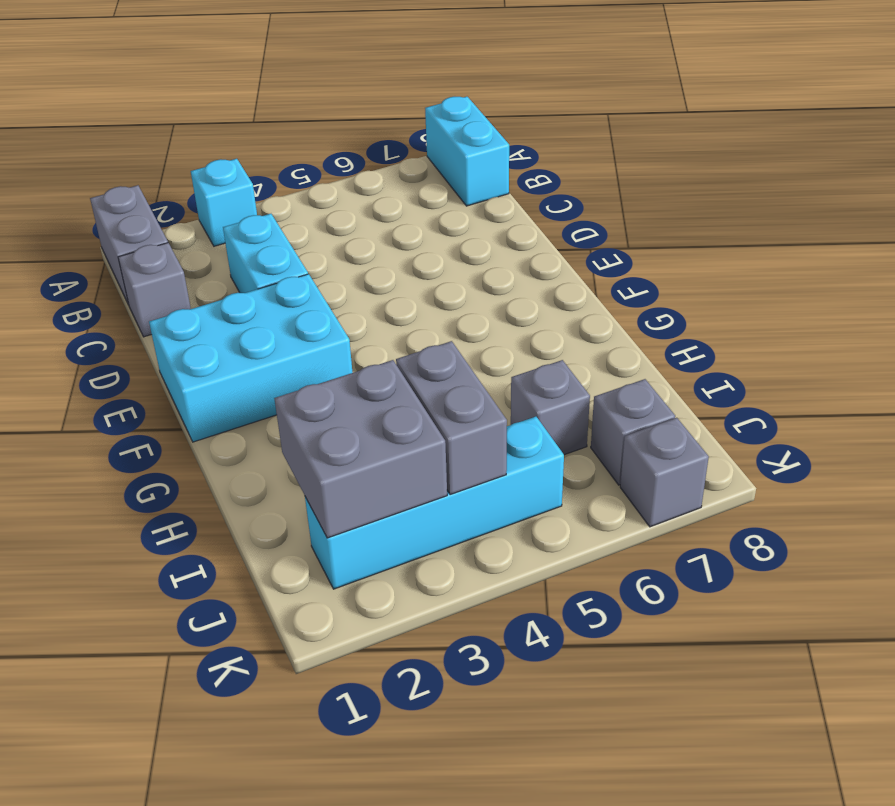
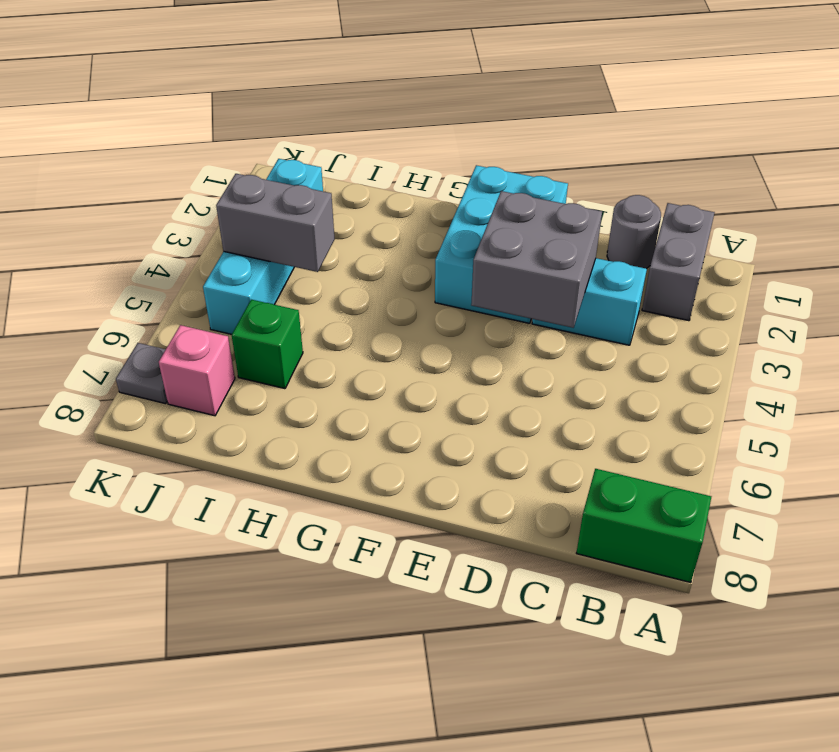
grey brick A1:B1 level 1 -> grey brick B1:B2 level 1
cyan brick A3 level 1 -> none
cyan brick A8:B8 level 1 -> green brick A8:B8 level 1
grey brick C1 level 1 -> grey round brick C1 level 1
grey brick I2:J3 level 2 -> grey brick D3:E4 level 2
grey brick I6 level 1 -> green brick I6 level 1
grey brick J7 level 1 -> pink brick J7 level 1
grey brick K7 level 1 -> grey plate K7 level 1

